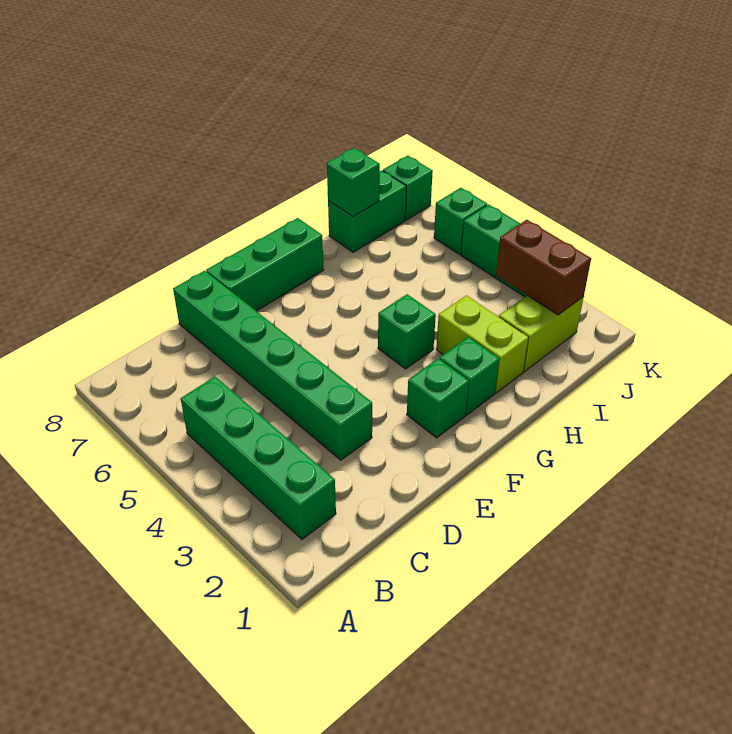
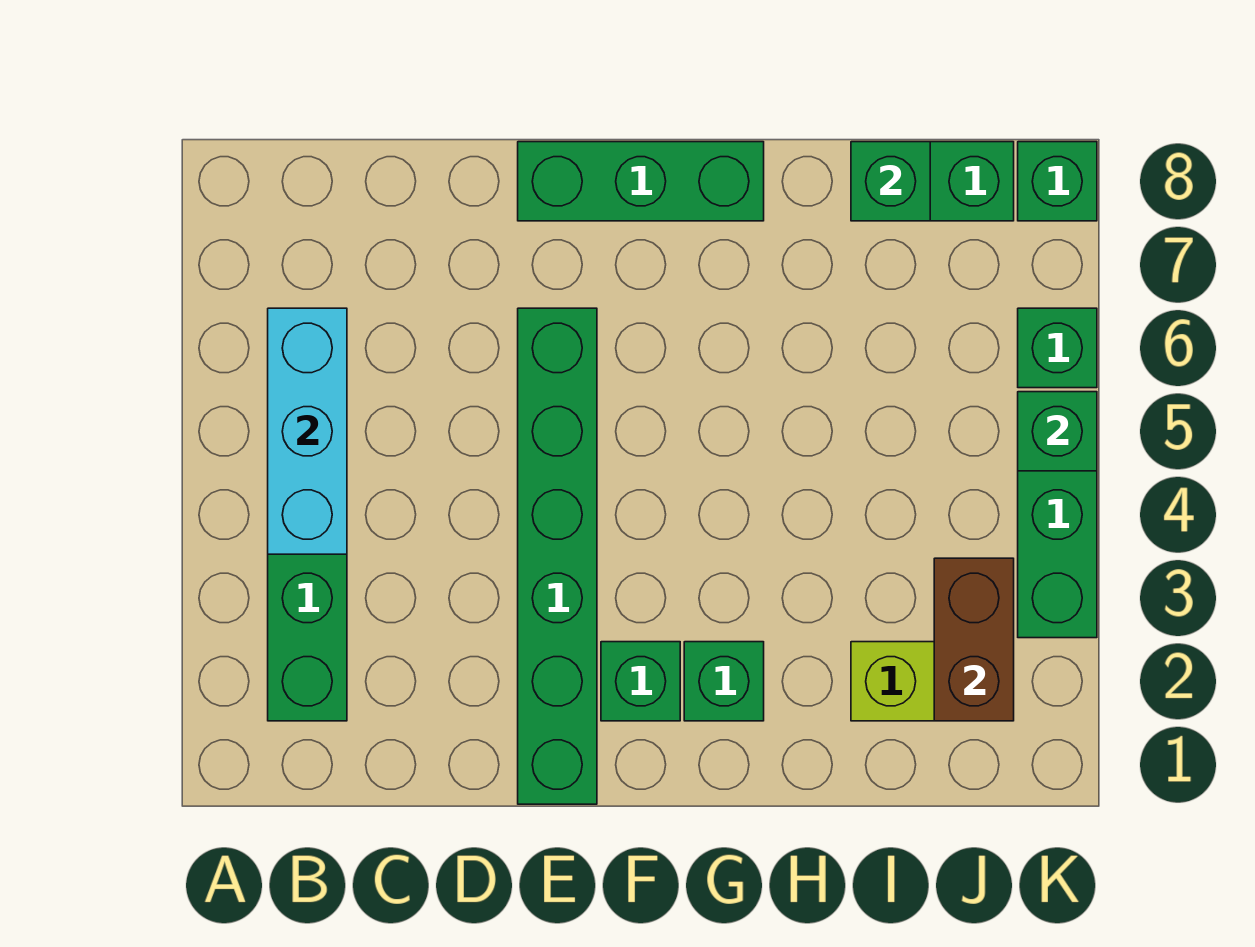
none -> cyan brick B4:B6 level 2
green brick D3:D8 level 1 -> green brick E1:E6 level 1
green brick G4 level 1 -> green brick K5 level 2
lime brick H2:H3 level 1 -> none

